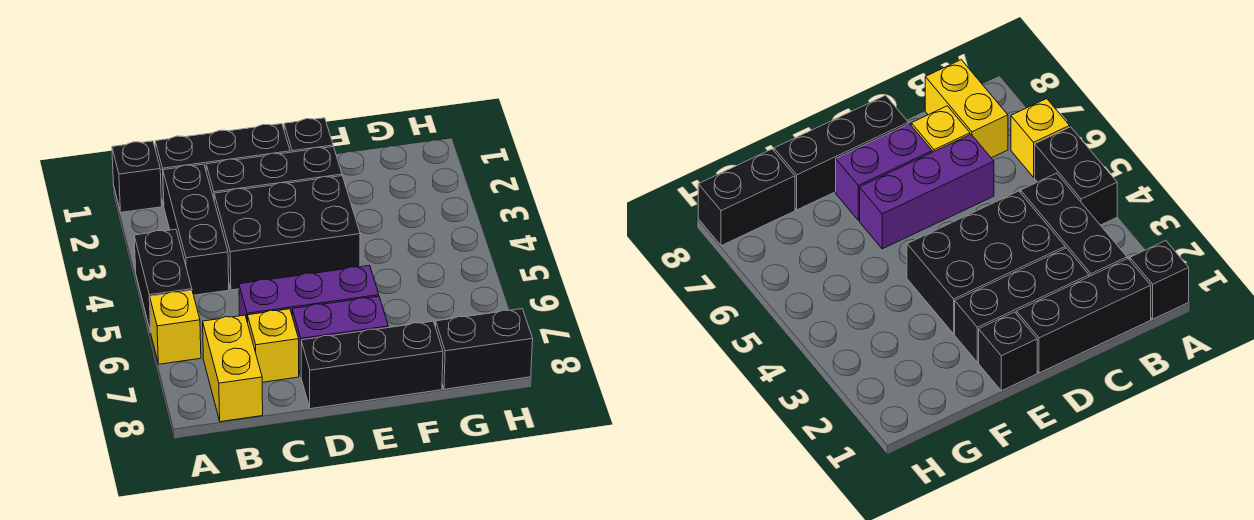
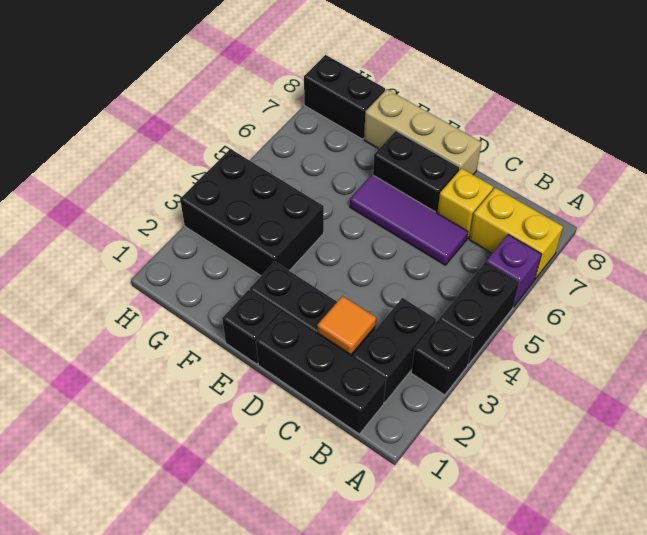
black brick A1 level 1 -> black brick A3 level 1
yellow brick A6 level 1 -> purple brick A6 level 1
black brick B2:B4 level 1 -> black brick B2:B3 level 1
yellow brick B7:B8 level 1 -> yellow brick A7:B7 level 1
none -> orange tile C2 level 2
black brick C3:E4 level 1 -> black brick F3:H4 level 1
purple brick C6:E6 level 1 -> purple tile C6:E6 level 1
purple brick D7:E7 level 1 -> black brick D7:E7 level 1
black brick D8:F8 level 1 -> tan brick D8:F8 level 1

